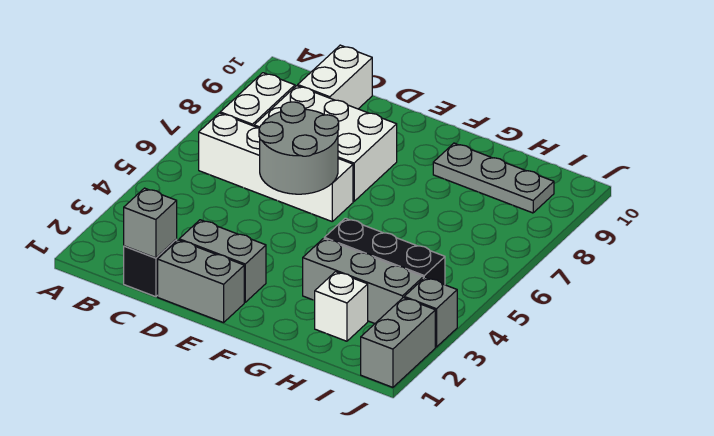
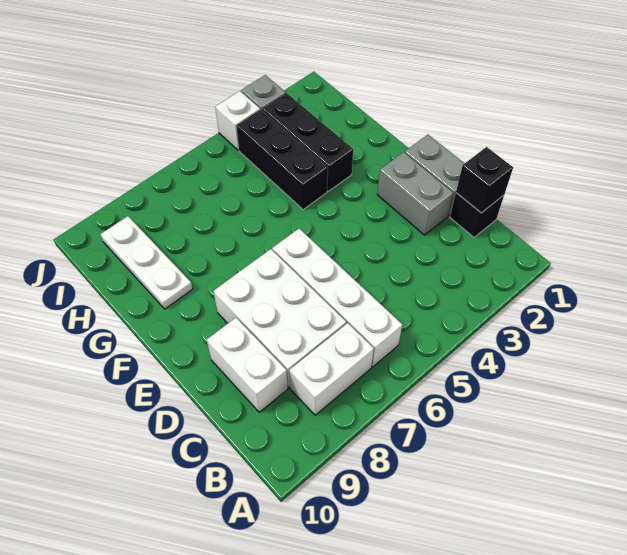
grey brick C1 level 2 -> black brick C1 level 2
white brick C9:C10 level 1 -> white brick C9:D9 level 1
grey round brick D5:E6 level 2 -> none
grey brick G3:I3 level 1 -> black brick G3:I3 level 1
grey plate G9:I9 level 1 -> white plate G9:I9 level 1
white brick H2 level 1 -> white brick J4 level 1
grey brick J1:J2 level 1 -> none

